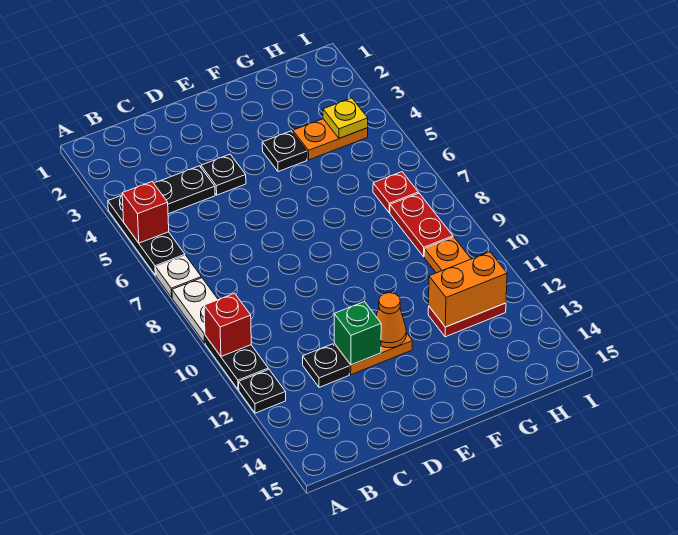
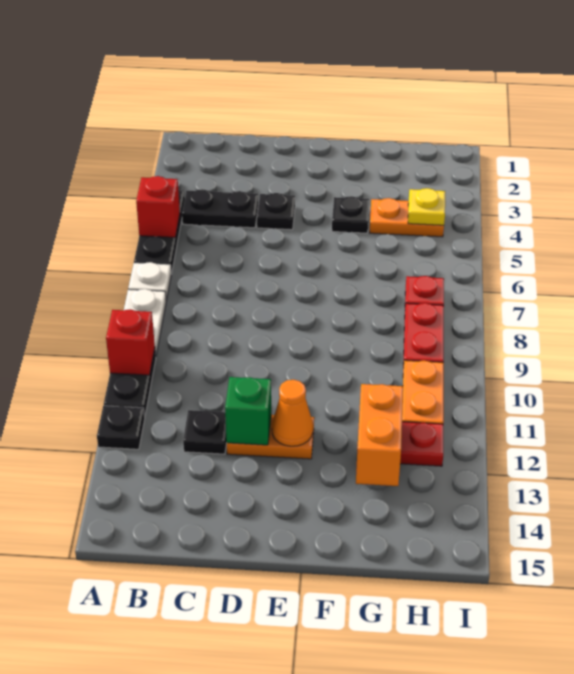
orange brick G12:H12 level 2 -> orange brick G12:G13 level 2

